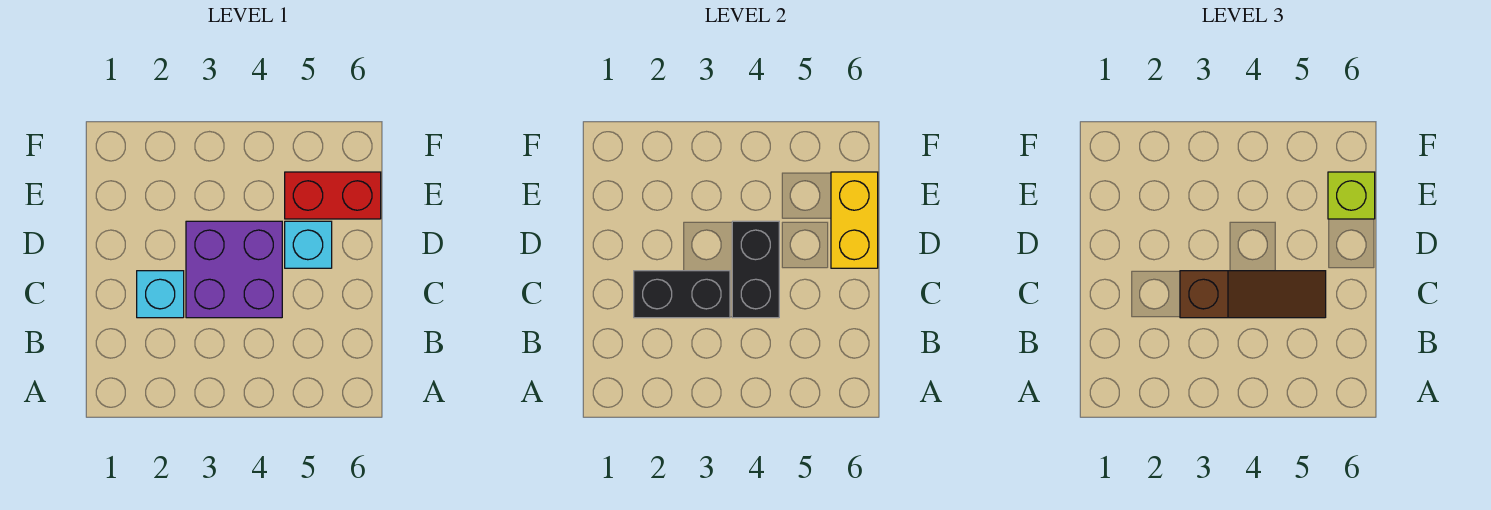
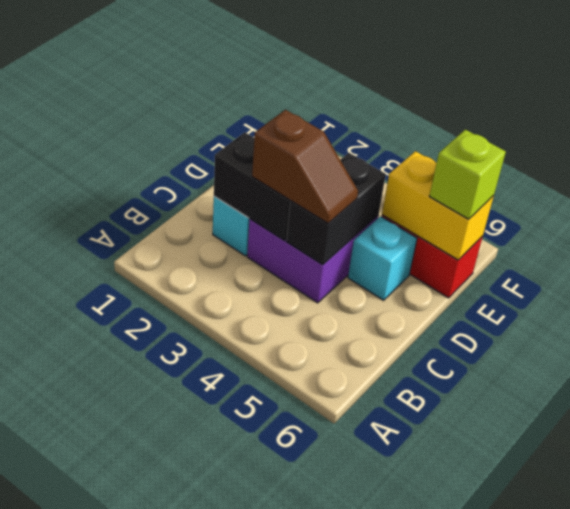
brown slope C3:C5 level 3 top 3 -> brown slope C3:C4 level 3 top 3
yellow brick D6:E6 level 2 -> yellow brick E5:E6 level 2

